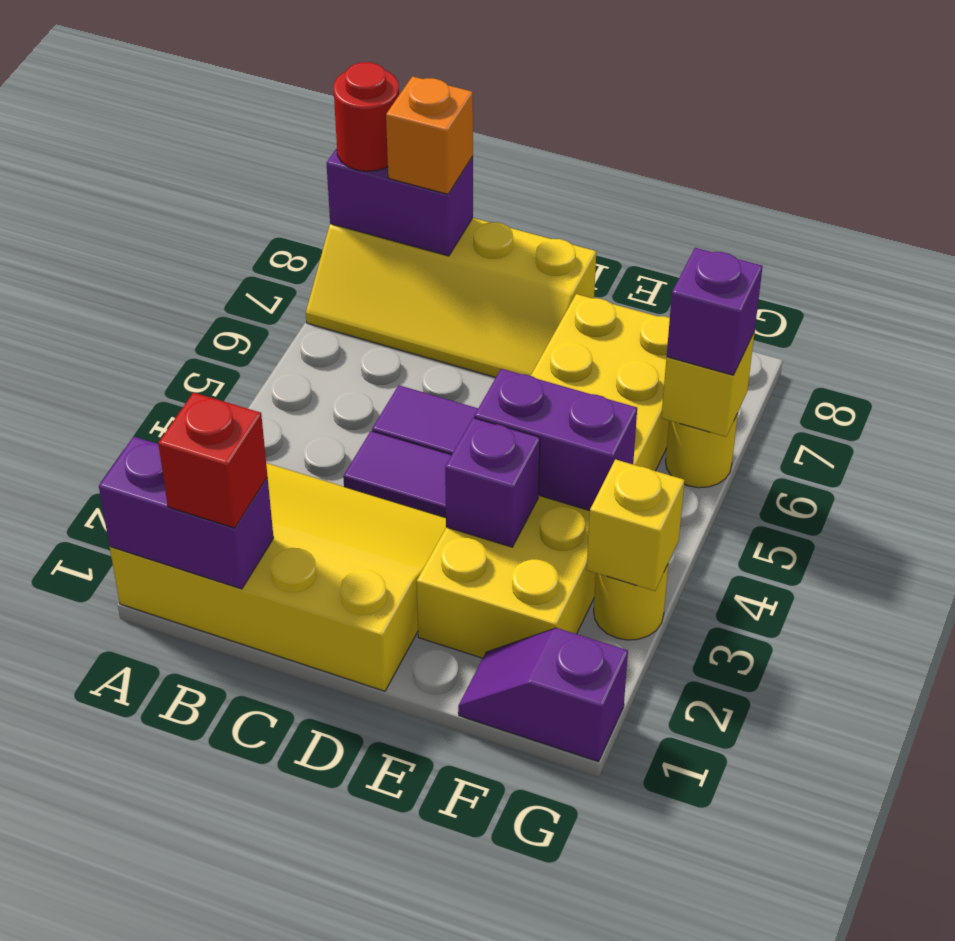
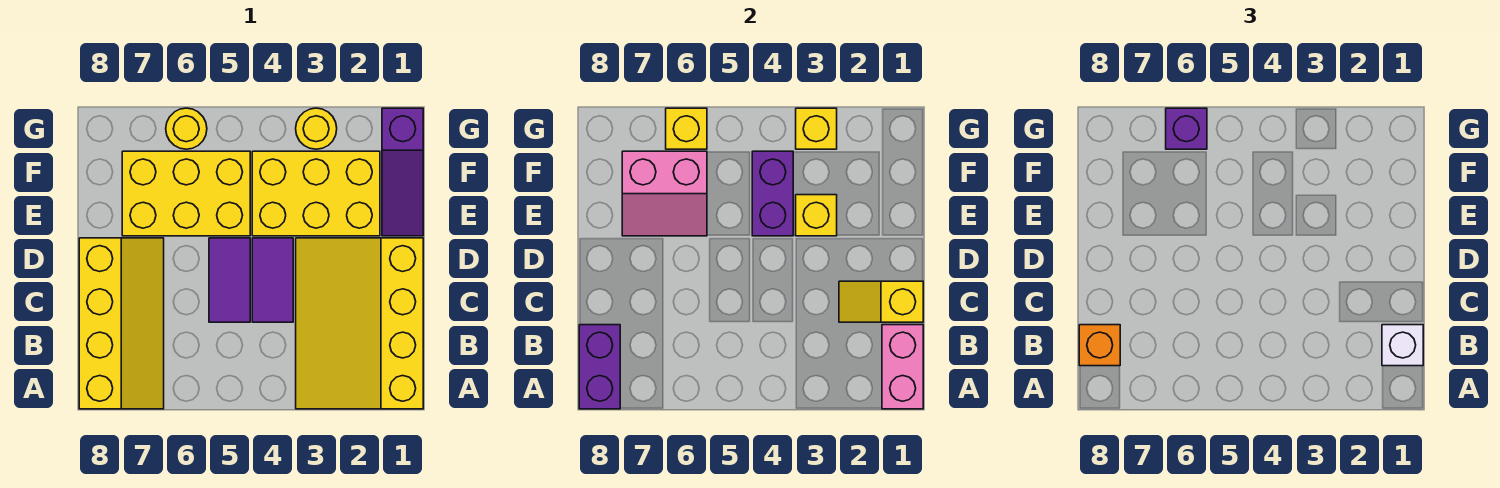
purple brick A1:B1 level 2 -> pink brick A1:B1 level 2
red round brick A8 level 3 -> none
red brick B1 level 3 -> white brick B1 level 3
none -> yellow slope C1:C2 level 2 top 1
purple brick E3 level 2 -> yellow brick E3 level 2
none -> pink slope E6:F7 level 2 top F
purple slope F1:G1 level 1 top G -> purple slope E1:G1 level 1 top G

